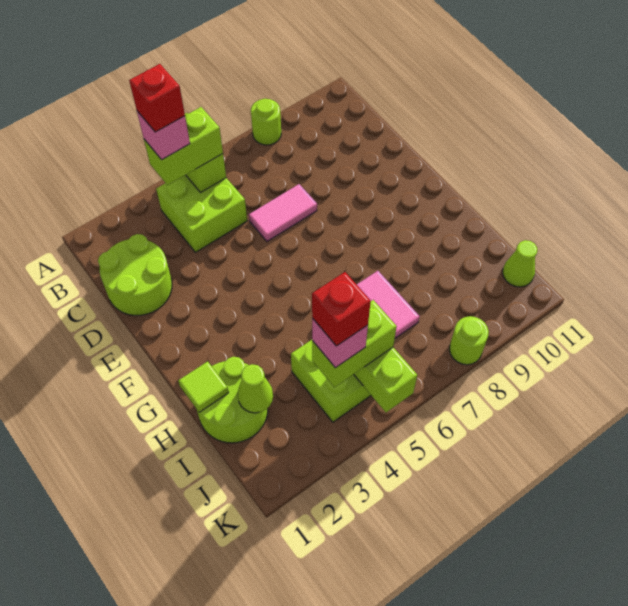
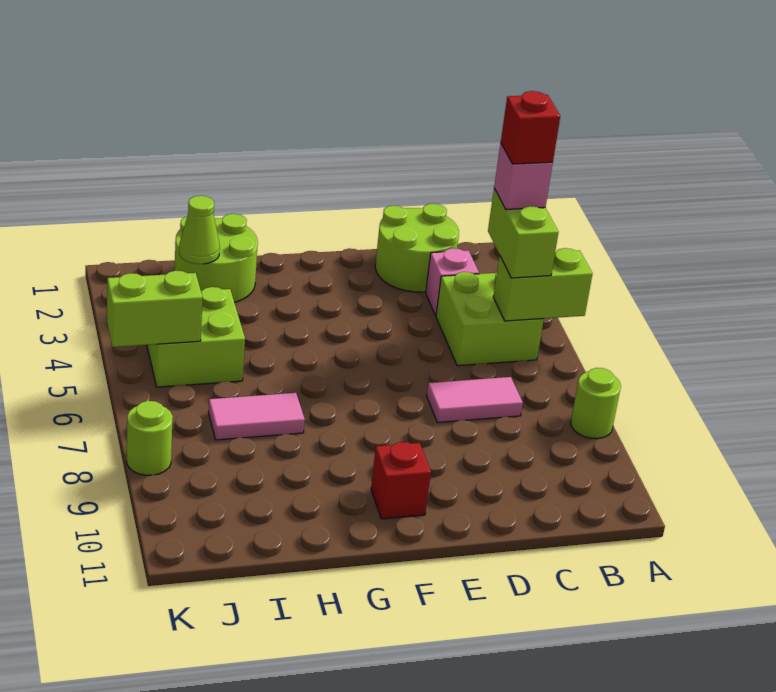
pink tile D6:D7 level 1 -> pink tile C7:D7 level 1
lime tile H1 level 2 -> none
lime brick J4:J5 level 3 -> none
pink brick J4 level 4 -> pink brick C3 level 1
red brick J4 level 5 -> red brick F10 level 1
lime cone J11 level 1 -> none

